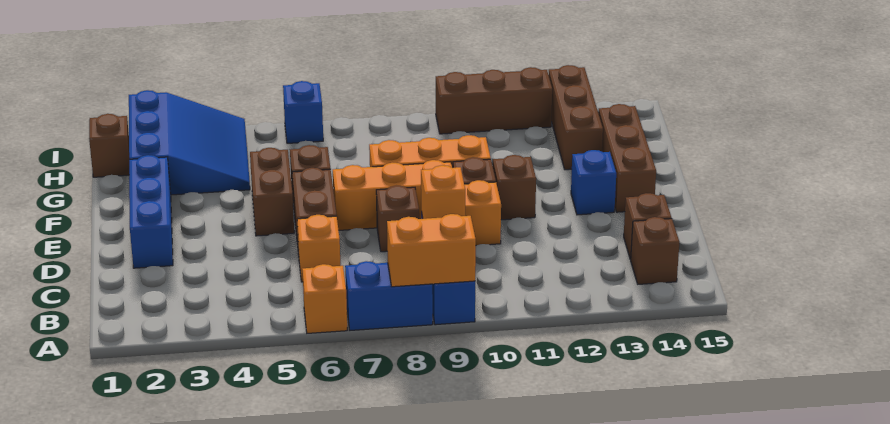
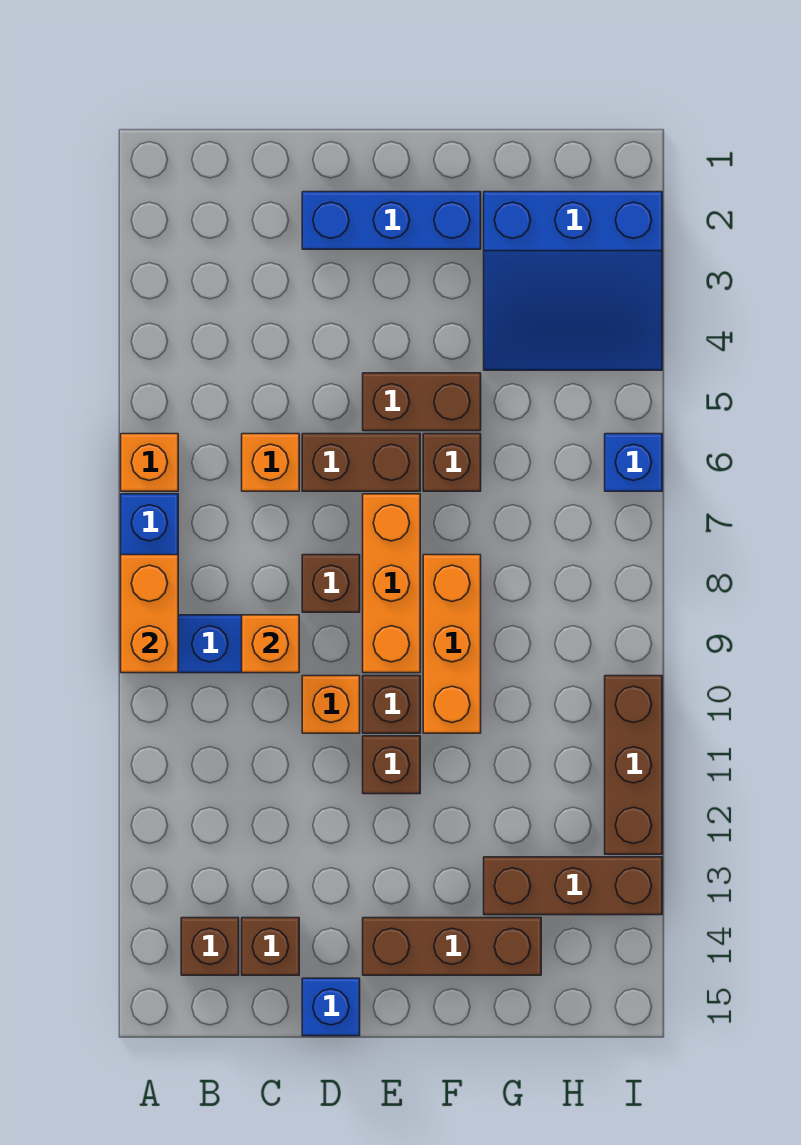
blue brick E13 level 1 -> blue brick D15 level 1
brown brick H1 level 1 -> none

